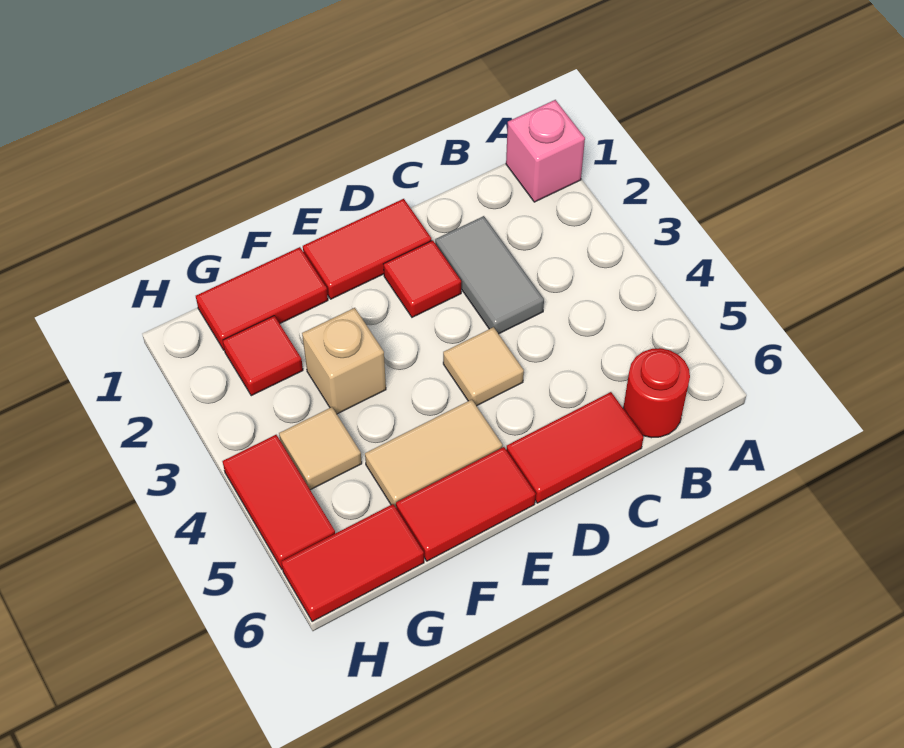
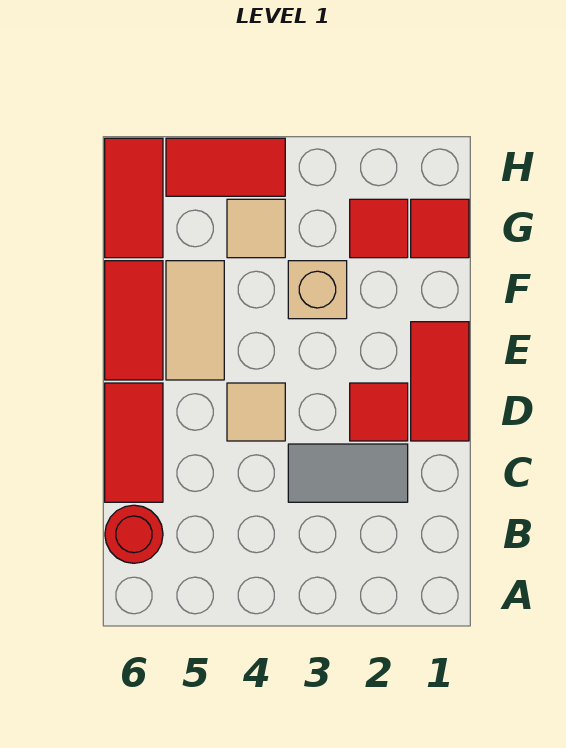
pink brick A1 level 1 -> none
red tile F1:G1 level 1 -> red tile G1 level 1

